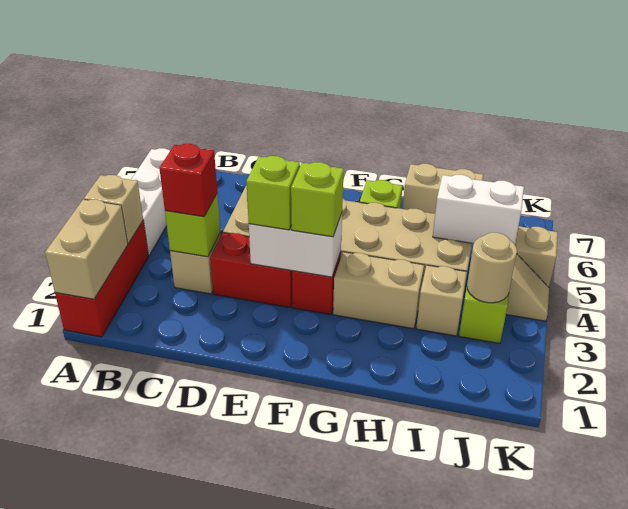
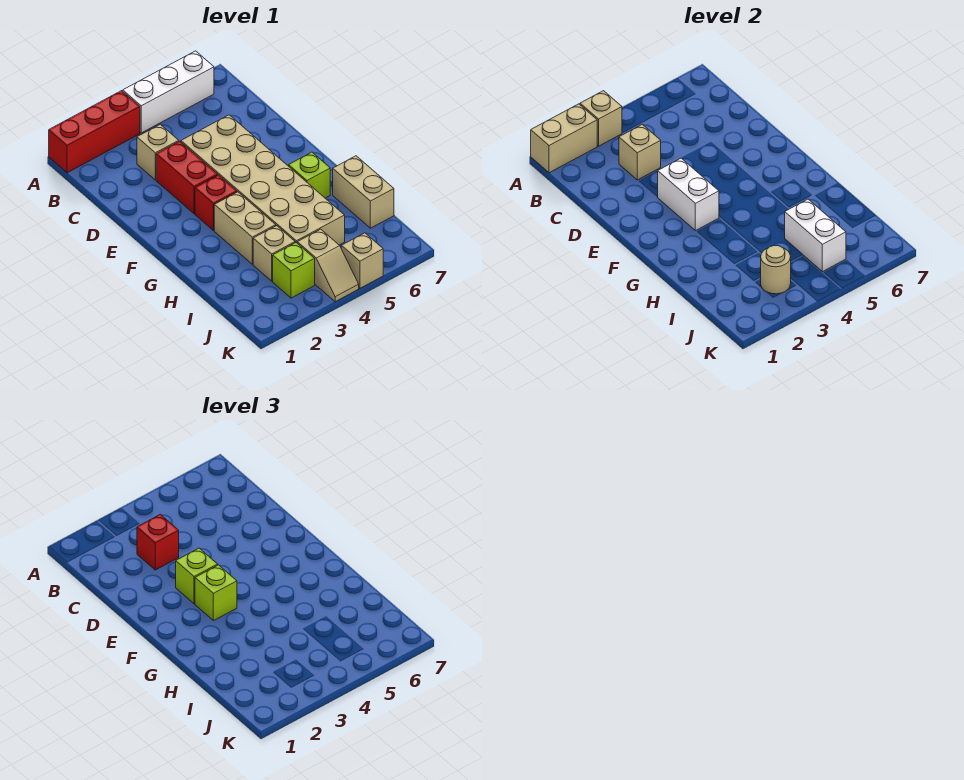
lime brick C3 level 2 -> tan brick C3 level 2

